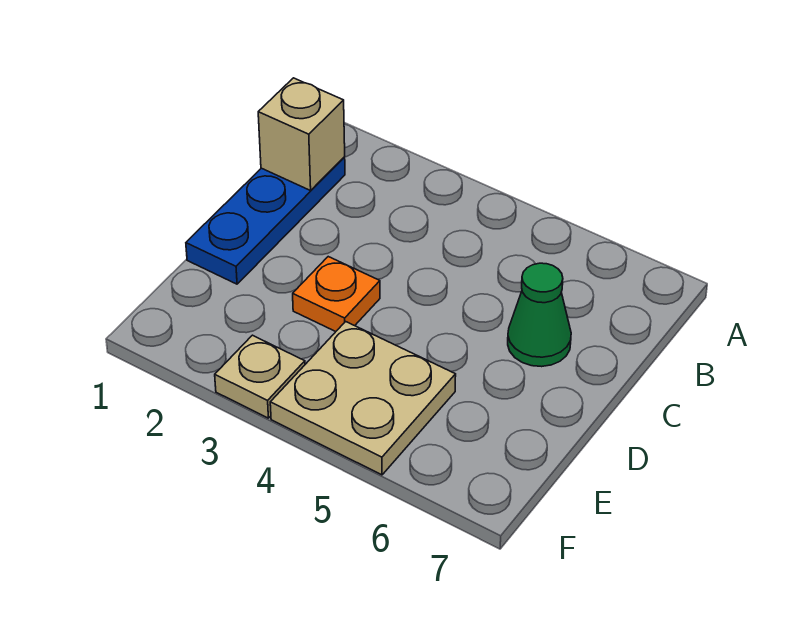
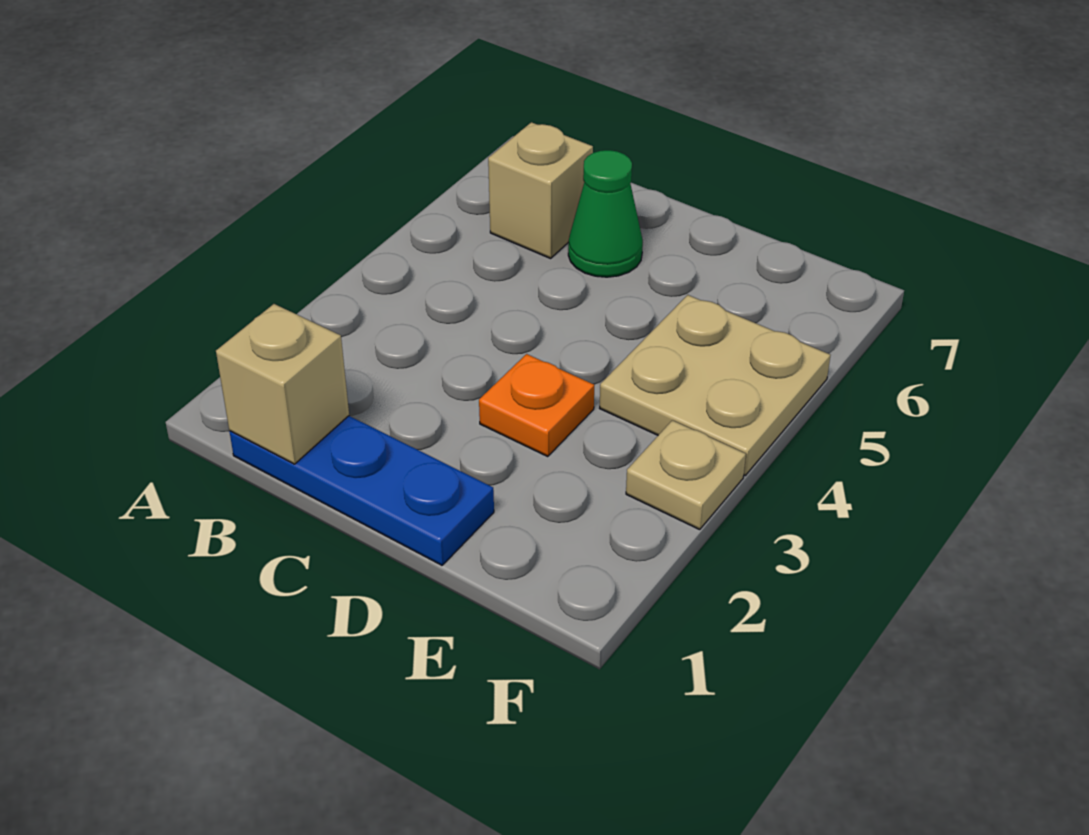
none -> tan brick B6 level 1

